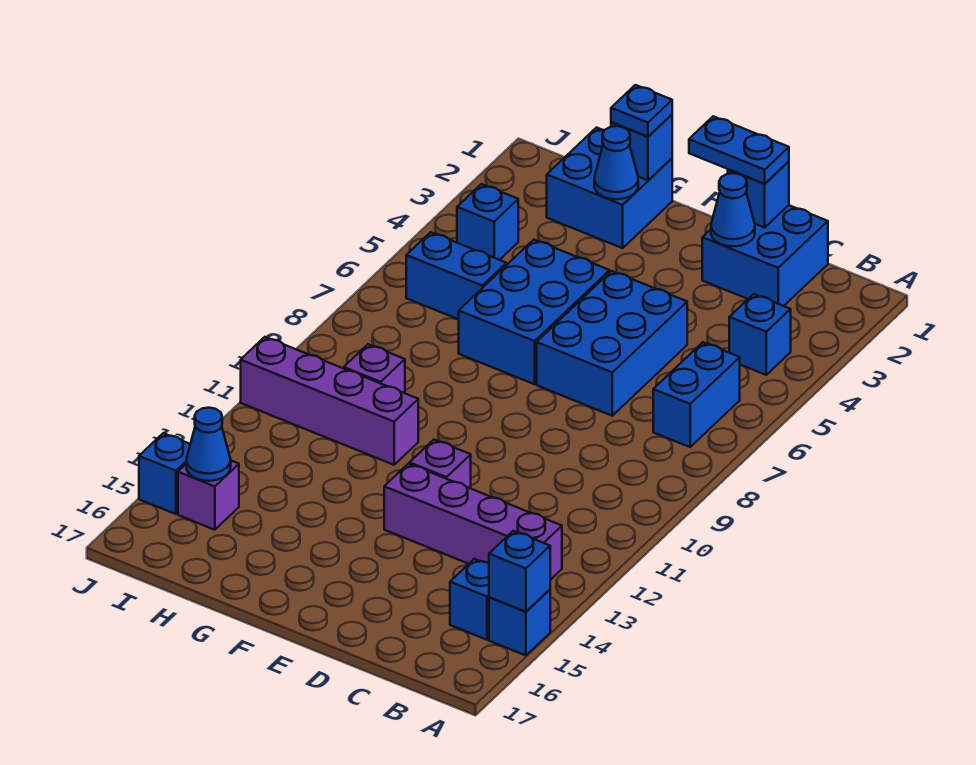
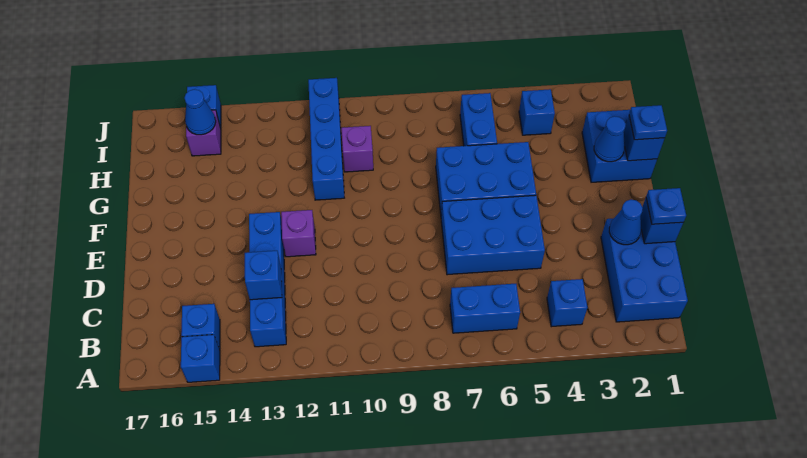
blue brick A15 level 2 -> blue brick C13 level 2
purple brick B13:E13 level 1 -> blue brick B13:E13 level 1
blue brick C1:D2 level 1 -> blue brick B1:D2 level 1
blue plate D1:E1 level 3 -> blue plate D1 level 3
purple brick G11:J11 level 1 -> blue brick G11:J11 level 1

